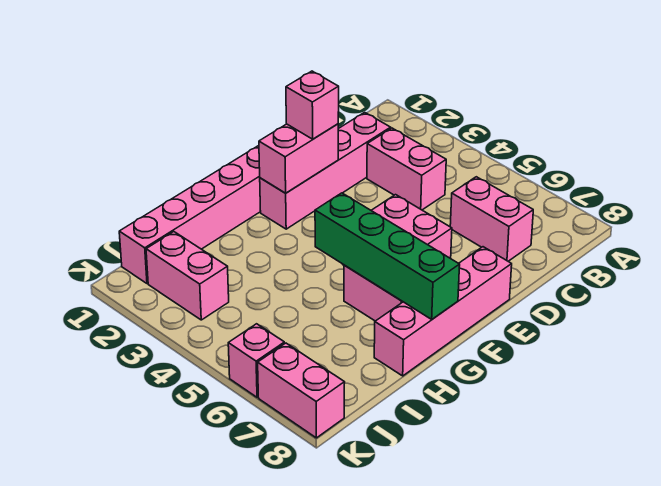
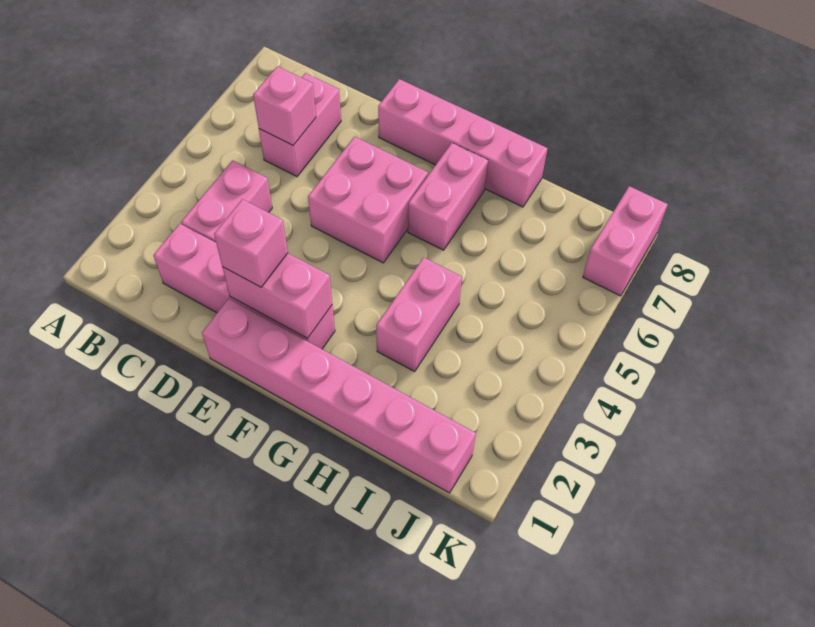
green brick G5:G8 level 2 -> none
pink brick J2:J3 level 1 -> pink brick H3:H4 level 1
pink brick K6 level 1 -> pink brick C6 level 2

